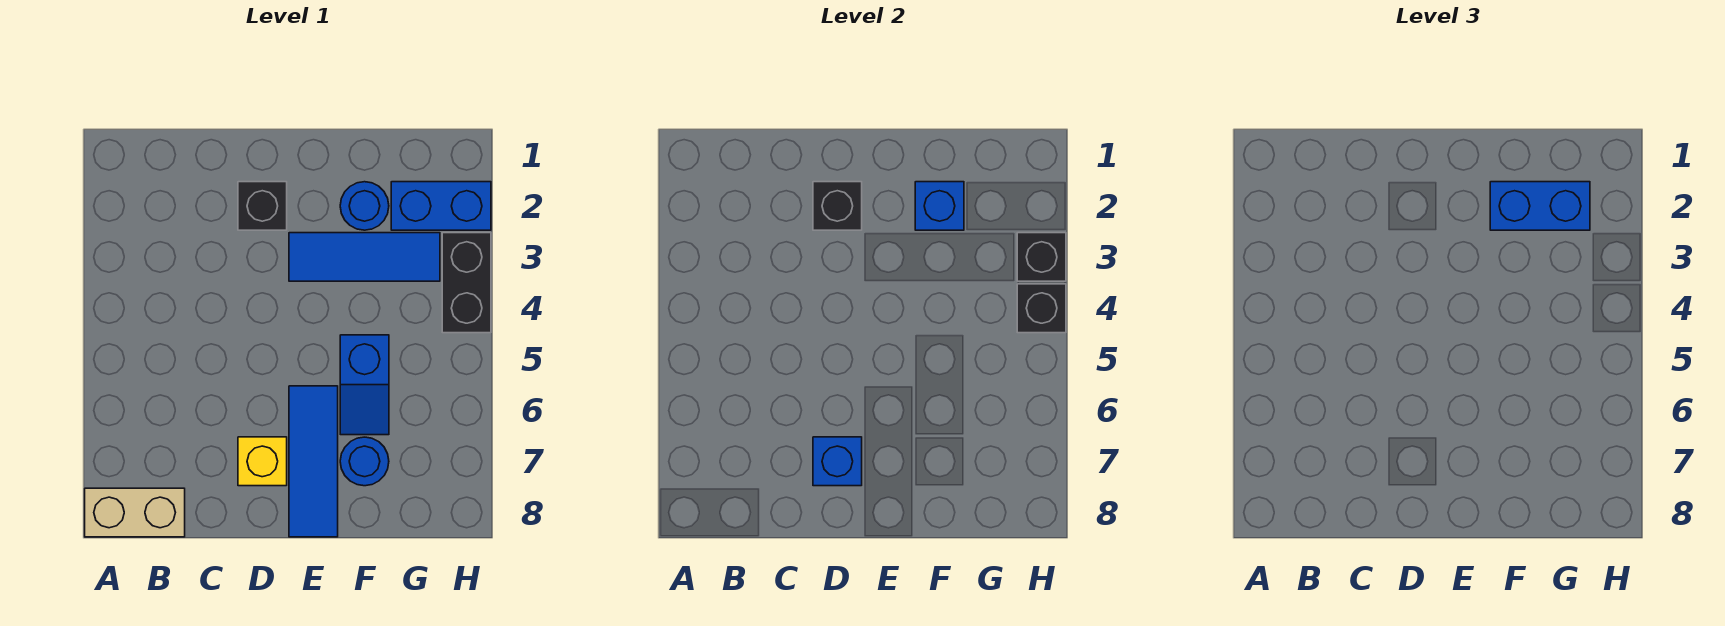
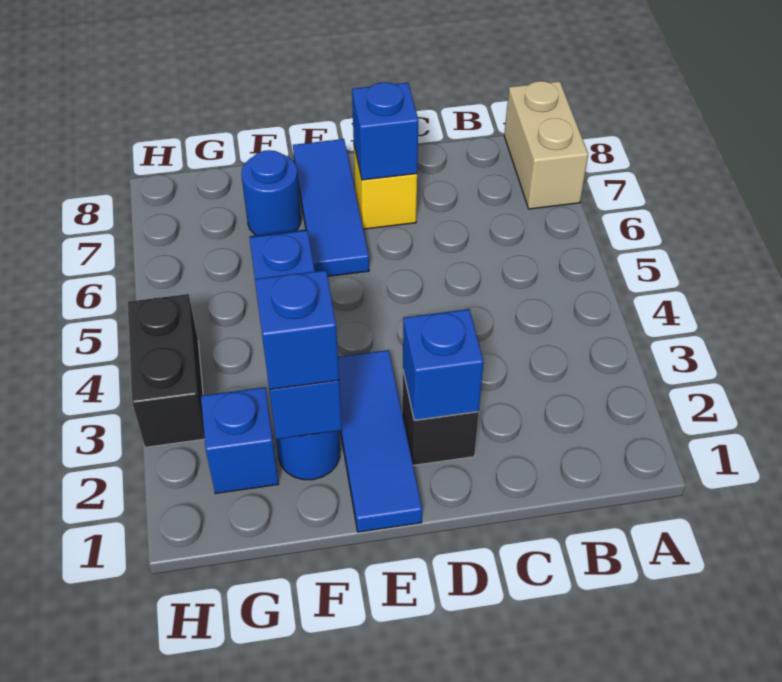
tan brick A8:B8 level 1 -> tan brick A7:A8 level 1
black brick D2 level 2 -> blue brick D2 level 2
blue tile E3:G3 level 1 -> blue tile E1:E3 level 1
blue brick F2:G2 level 3 -> blue brick F2 level 3
blue brick G2:H2 level 1 -> blue brick G2 level 1
black brick H3 level 2 -> none
black brick H4 level 2 -> none

